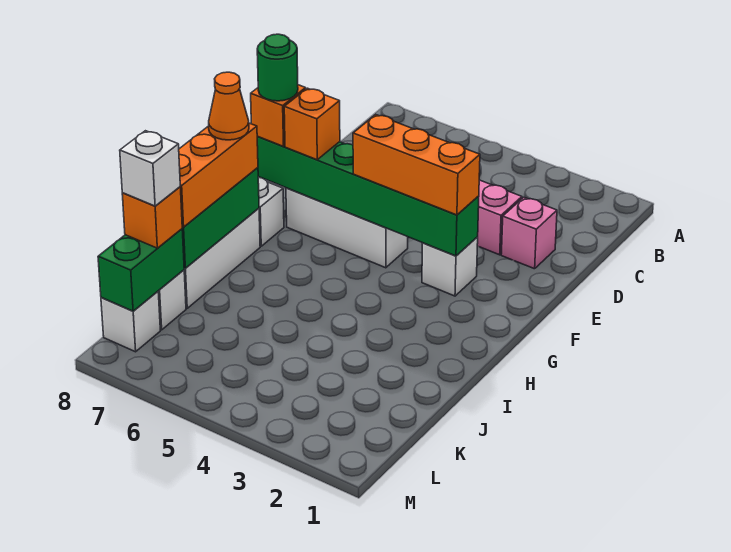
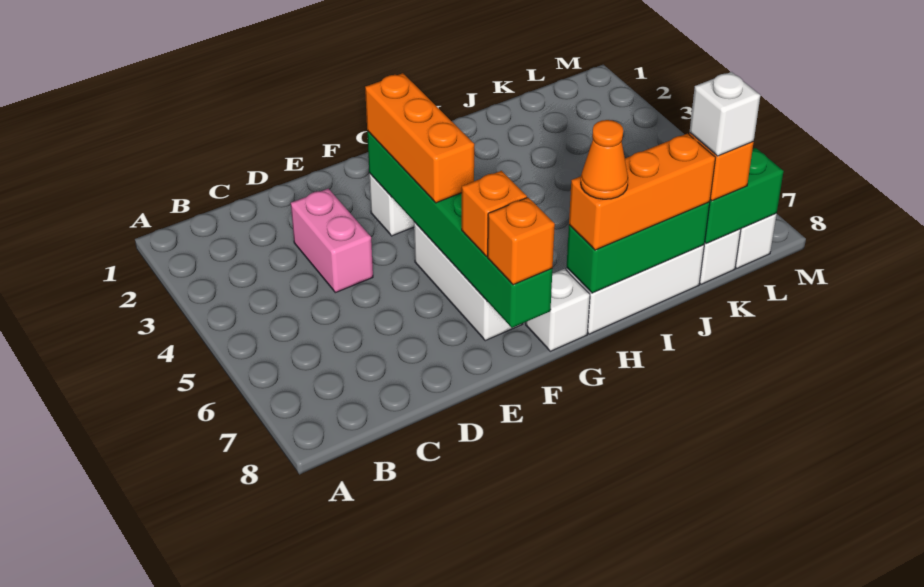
pink brick D2 level 1 -> none
green round brick F8 level 4 -> none

